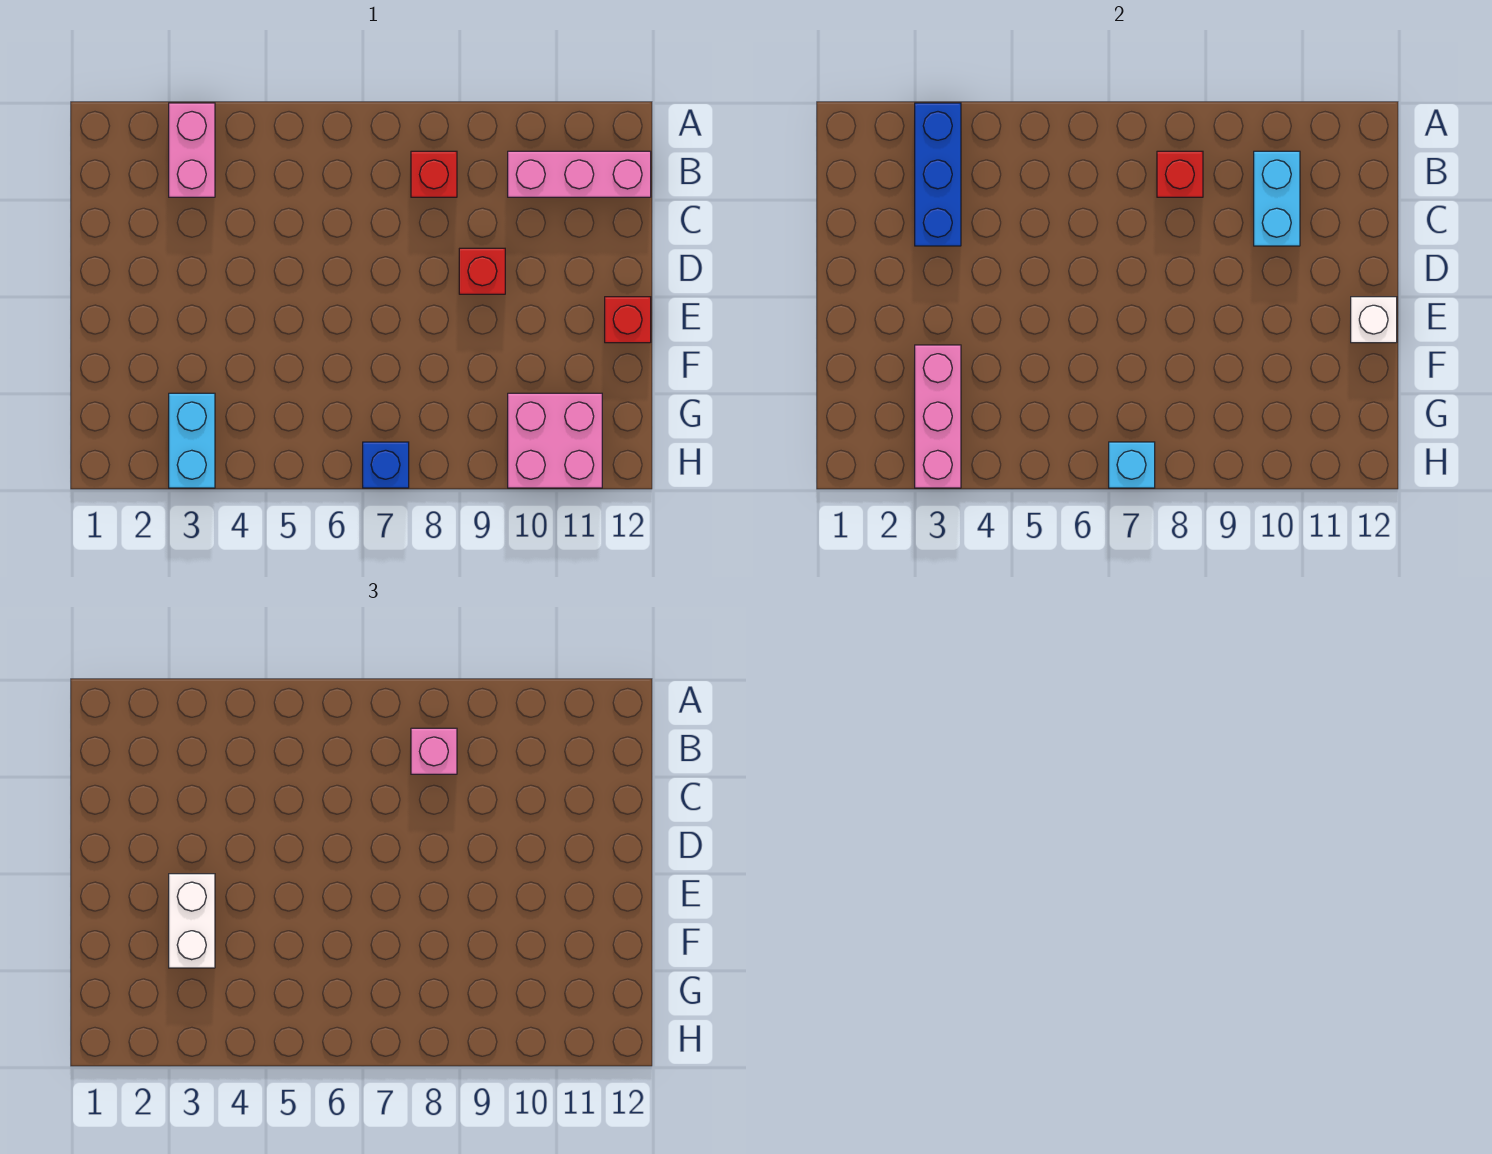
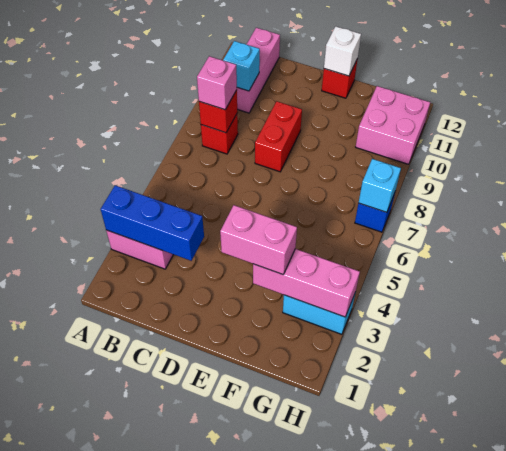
cyan brick B10:C10 level 2 -> cyan brick B10 level 2
red brick D9 level 1 -> red brick D8:D9 level 1
white brick E3:F3 level 3 -> pink brick E3:F3 level 3

